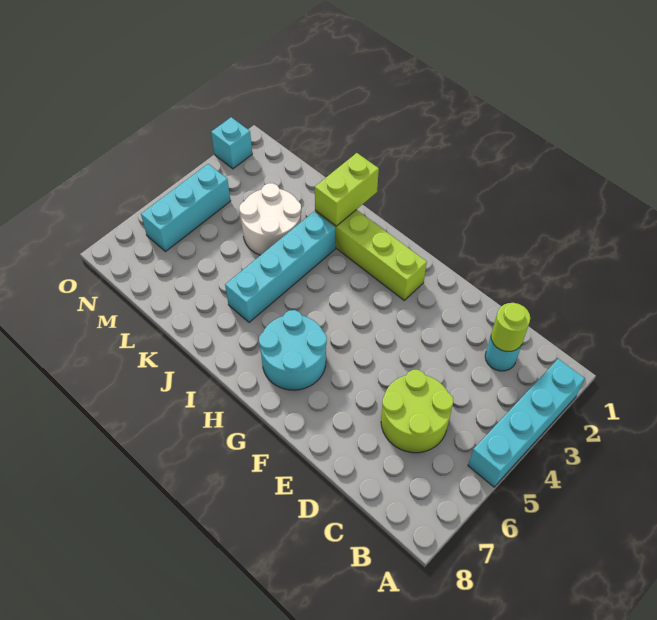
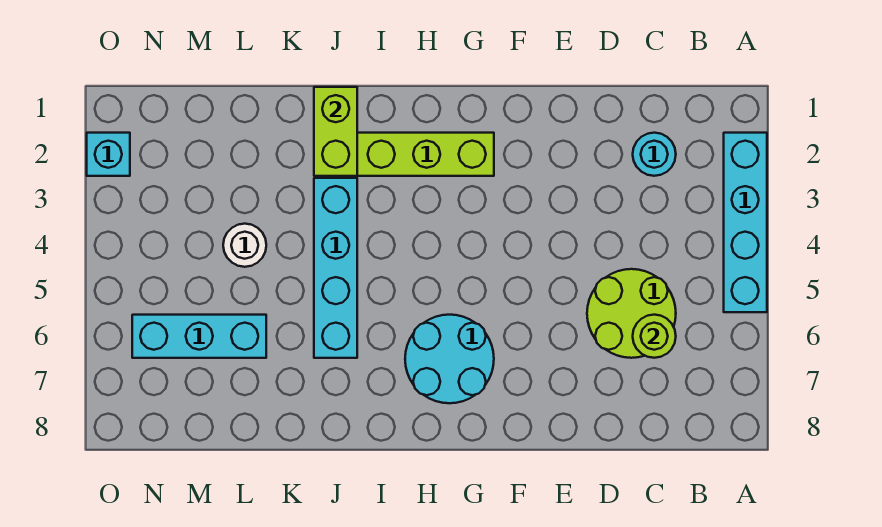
lime round brick C2 level 2 -> lime round brick C6 level 2
white round brick K3:L4 level 1 -> white round brick L4 level 1
cyan brick N4:N6 level 1 -> cyan brick L6:N6 level 1

